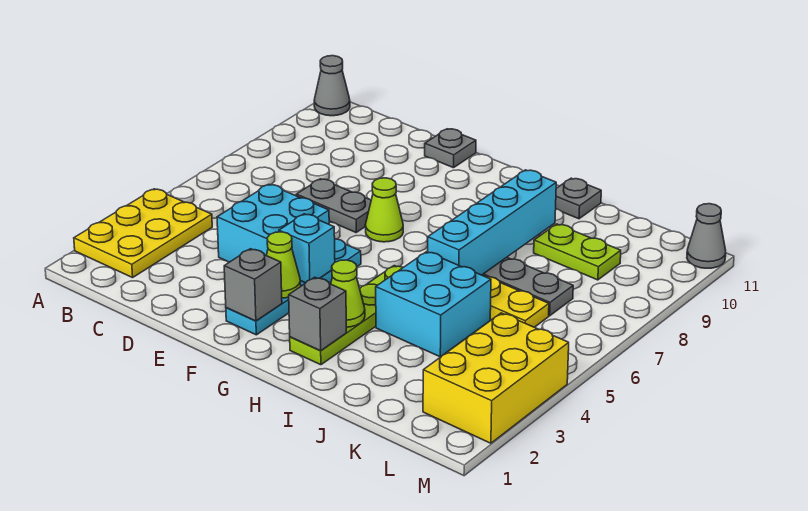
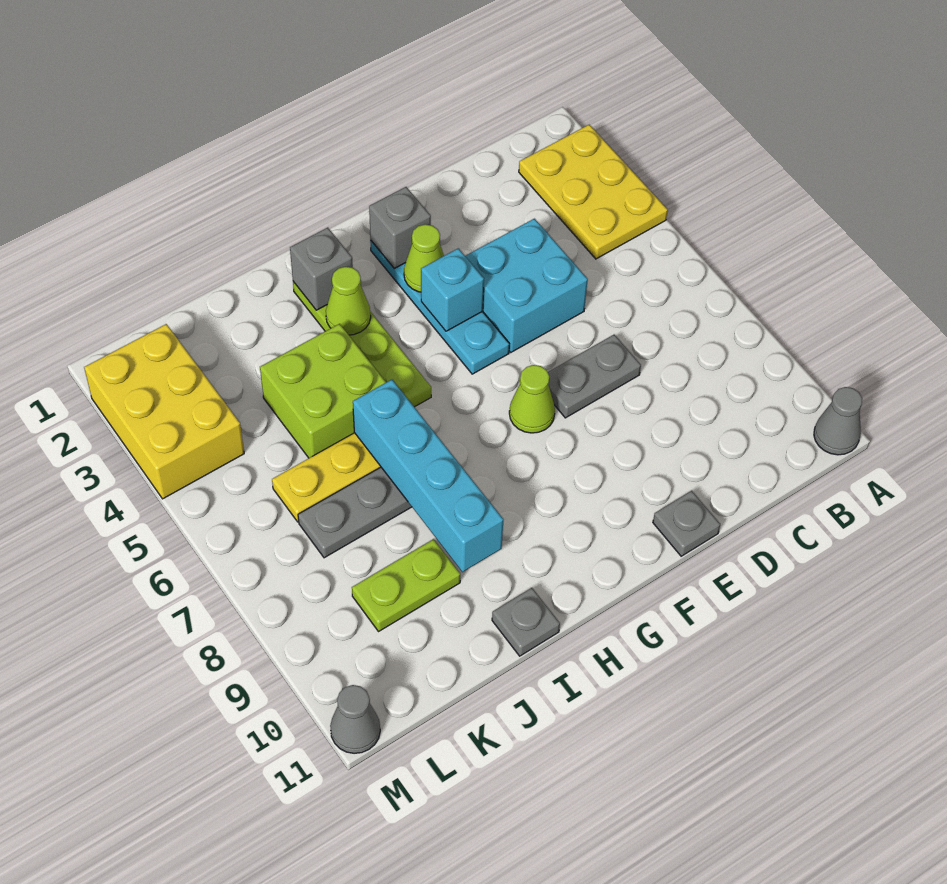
cyan brick I4:J5 level 1 -> lime brick I4:J5 level 1

